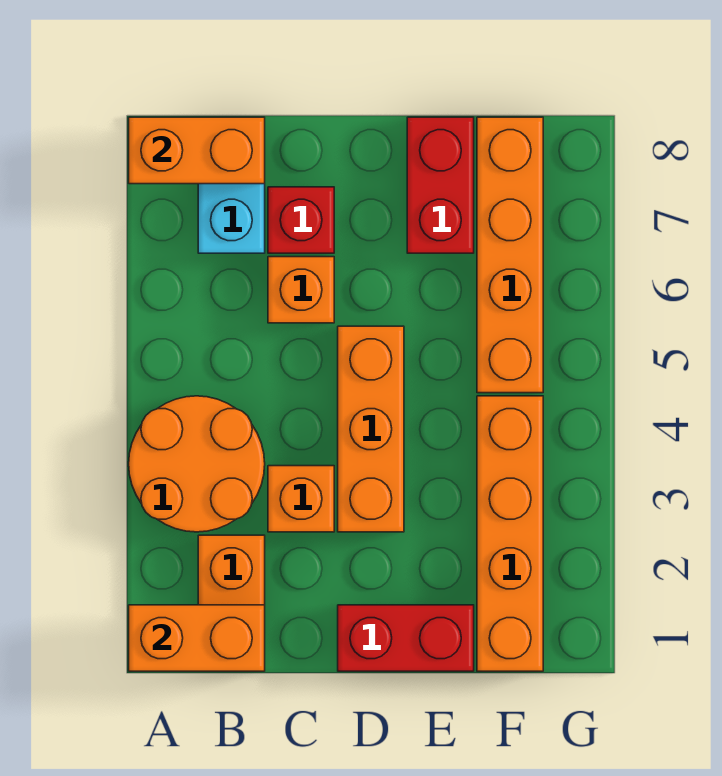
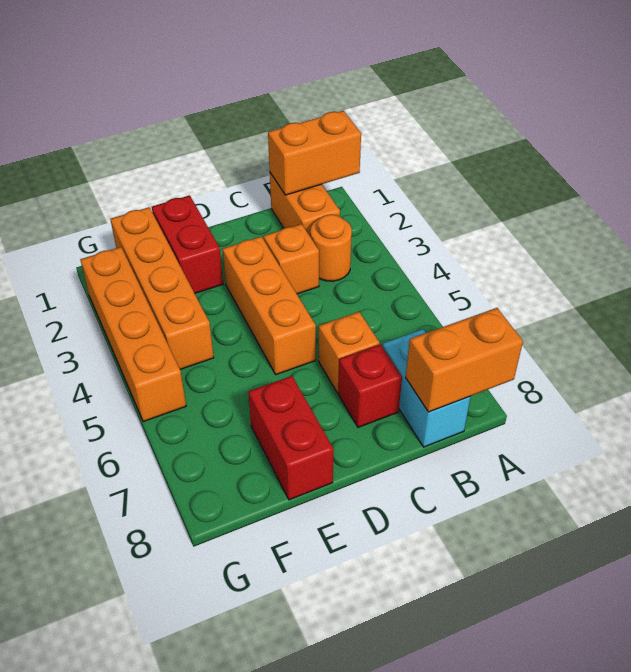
orange round brick A3:B4 level 1 -> orange round brick B3 level 1
red brick D1:E1 level 1 -> red brick E1:E2 level 1
orange brick F5:F8 level 1 -> orange brick G2:G5 level 1

